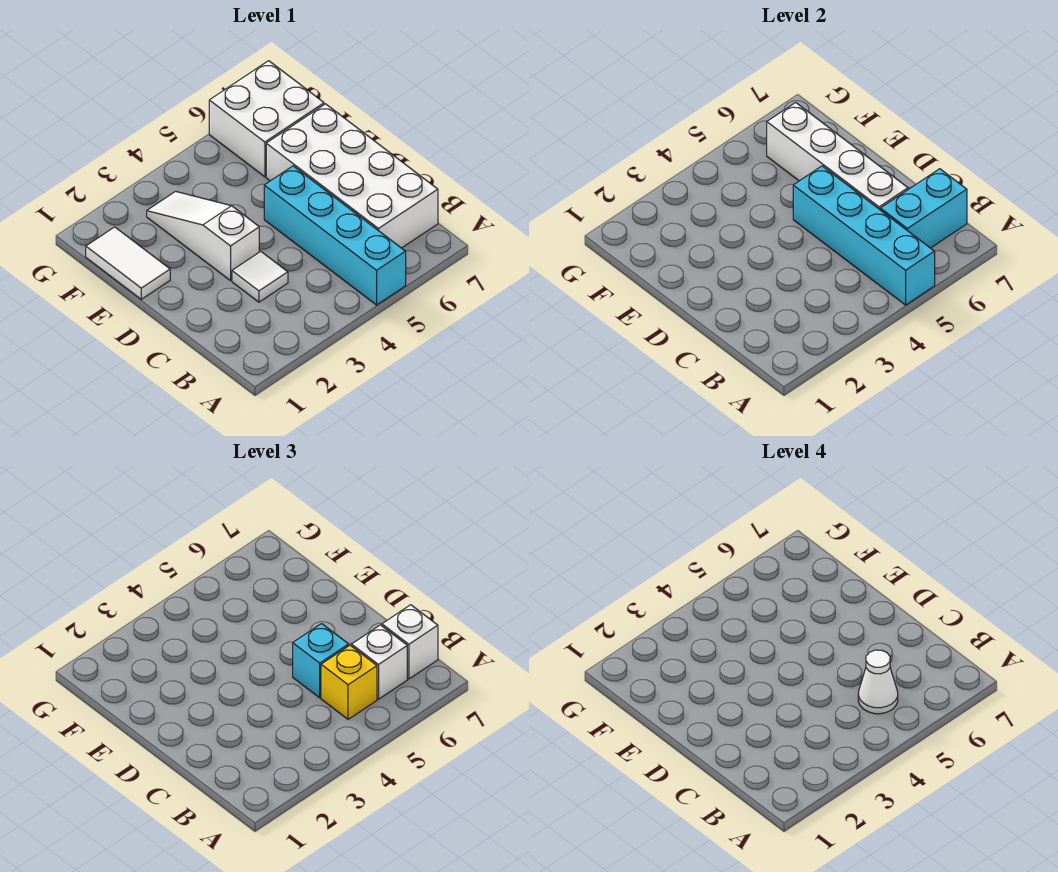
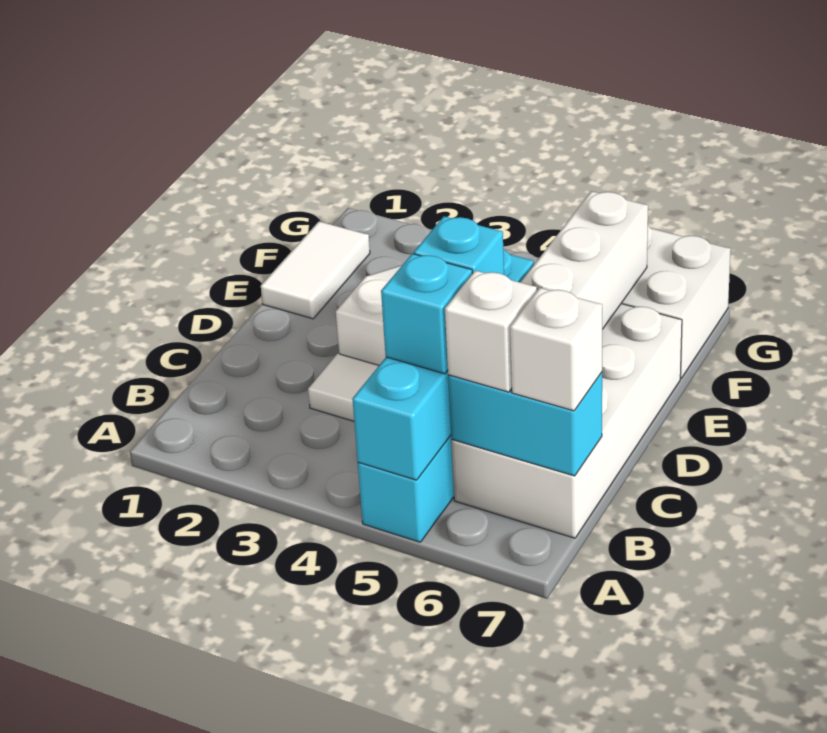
yellow brick B5 level 3 -> cyan brick B5 level 3
white cone B5 level 4 -> none

